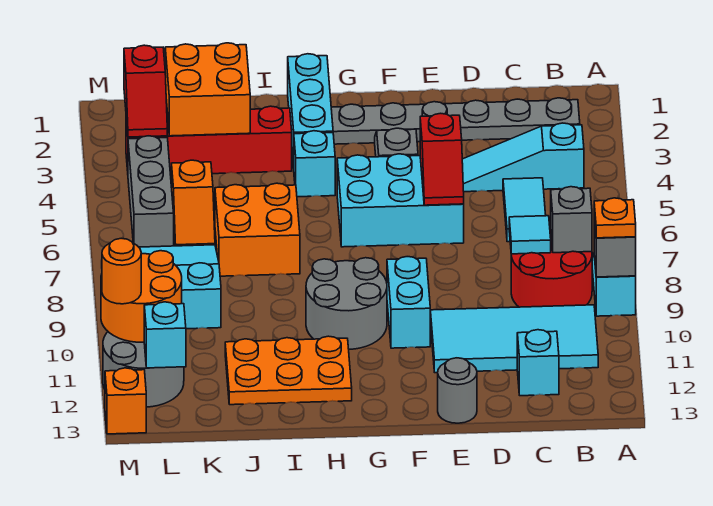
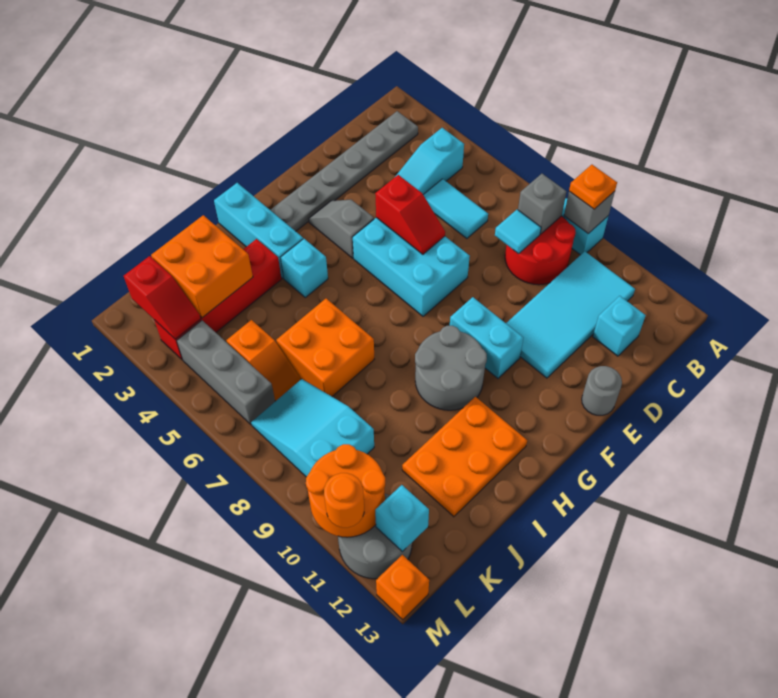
cyan brick E5:G6 level 1 -> cyan brick E5:F7 level 1

